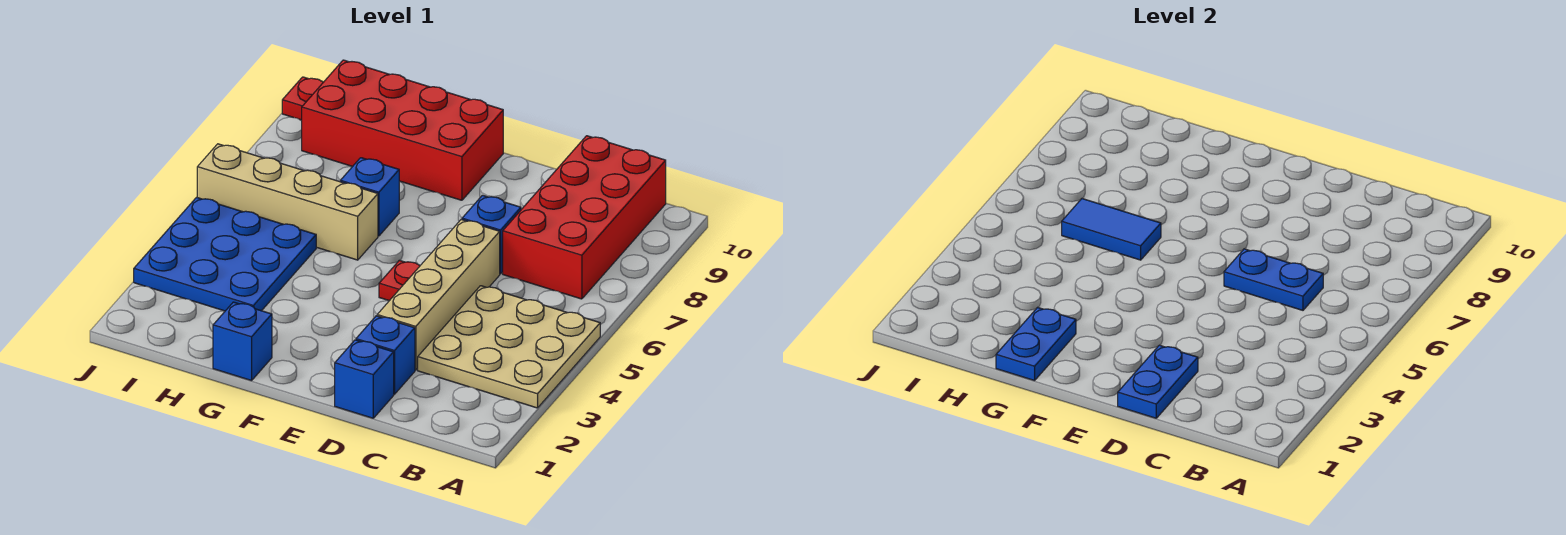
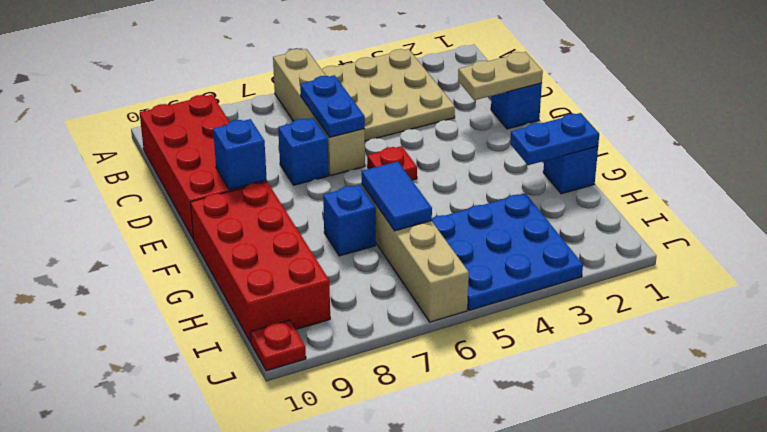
red brick B7:C10 level 1 -> red brick B9:E10 level 1
blue plate D1:D2 level 2 -> tan plate D1:D2 level 2
blue brick D2 level 1 -> blue brick E9 level 2
tan brick D3:D6 level 1 -> tan brick A6:D6 level 1

